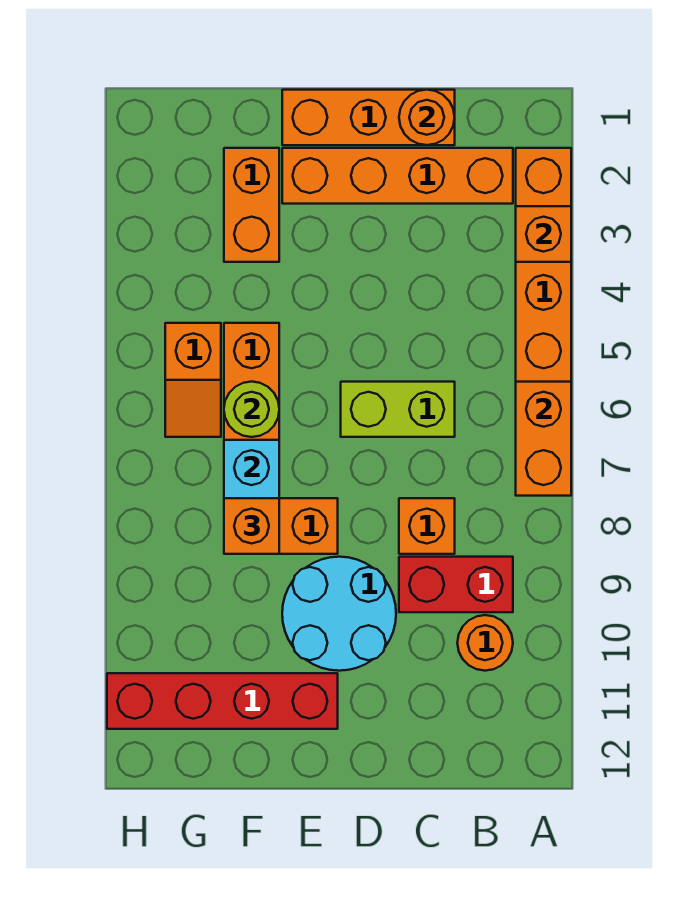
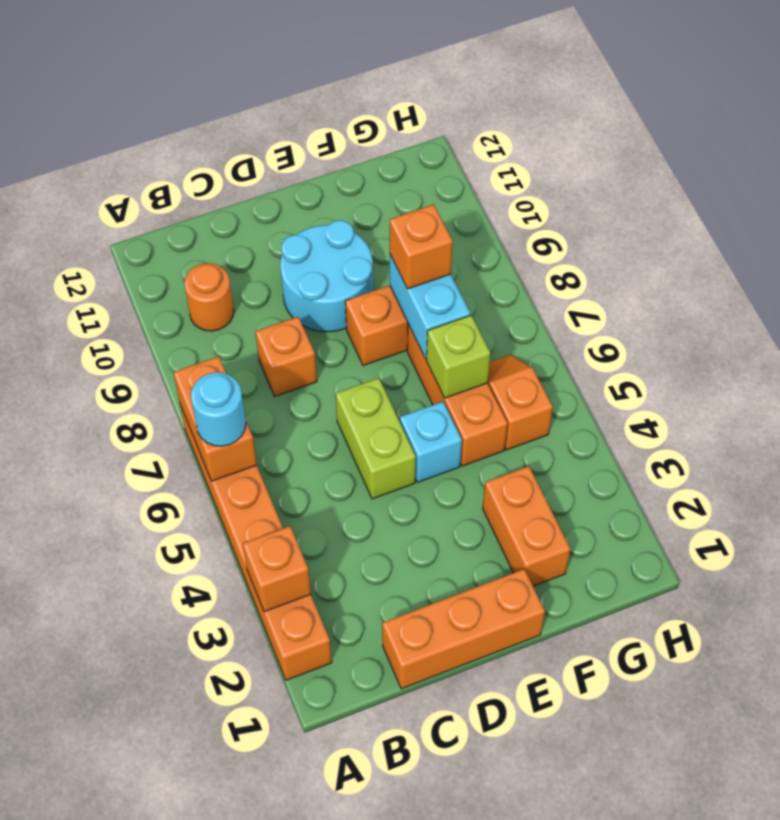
none -> cyan round brick A6 level 3
orange brick B2:E2 level 1 -> none
red brick B9:C9 level 1 -> none
orange round brick C1 level 2 -> none
lime brick C6:D6 level 1 -> lime brick D5:D6 level 1
none -> cyan brick E5 level 1
red brick E11:H11 level 1 -> none
lime round brick F6 level 2 -> lime brick F6 level 2

